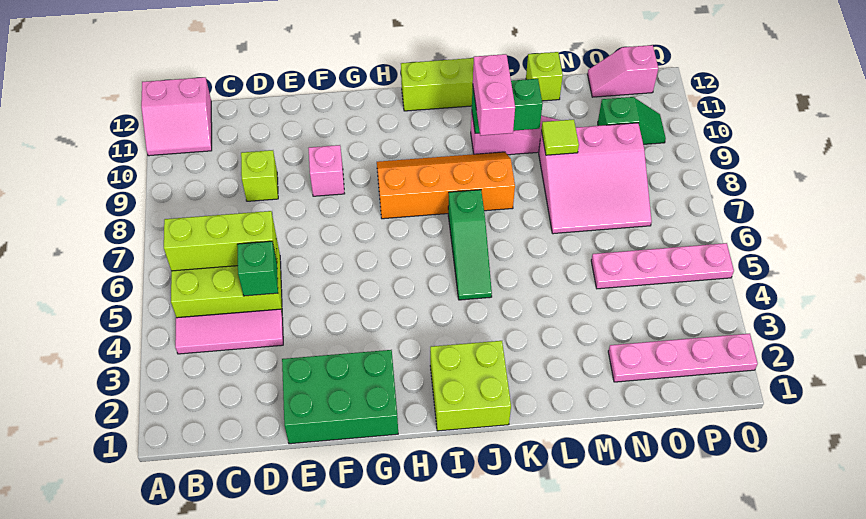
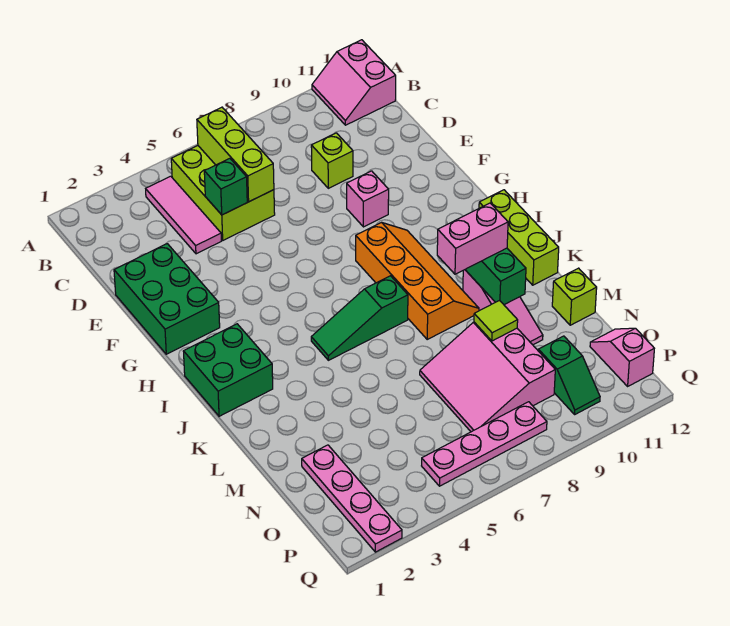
lime brick I1:J2 level 1 -> green brick I1:J2 level 1
pink plate N5:Q5 level 1 -> pink plate P5:P8 level 1

